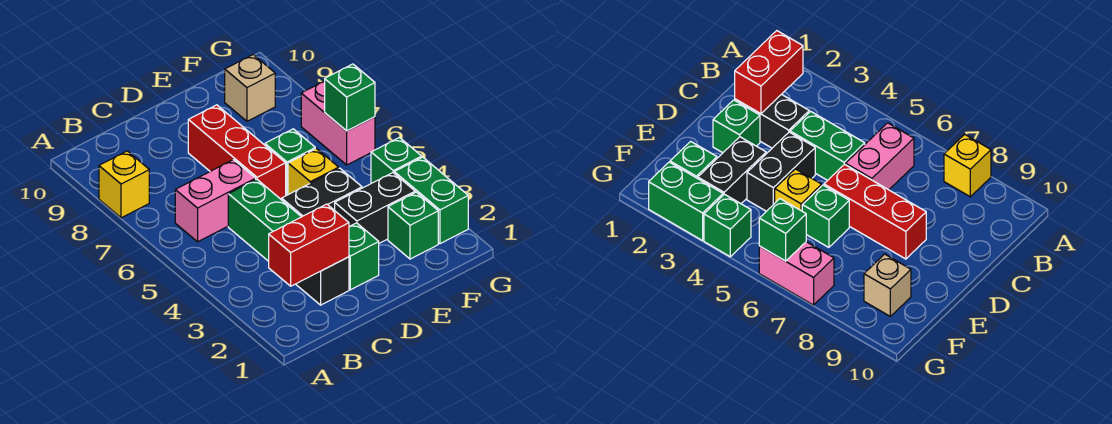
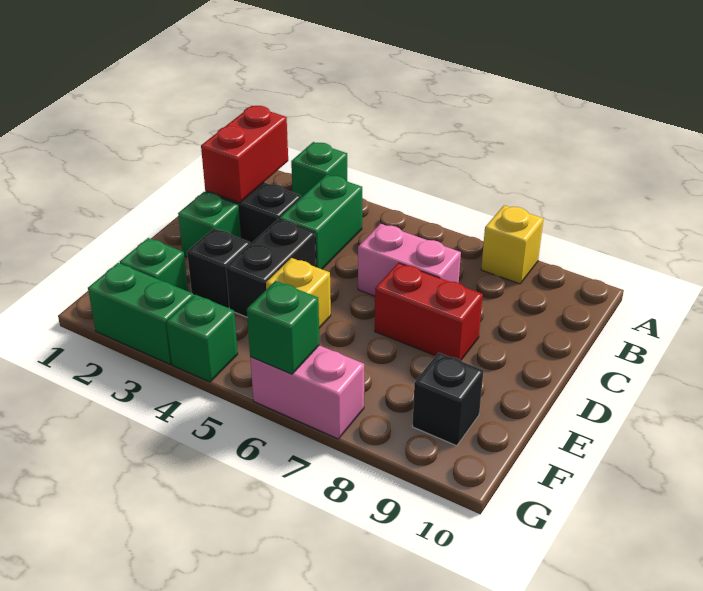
pink brick B6:C6 level 1 -> pink brick C6:C7 level 1
green brick C4:C5 level 1 -> green brick B4:C4 level 1
red brick D6:D8 level 1 -> red brick D7:D8 level 1
black brick E3:F3 level 1 -> black brick E3 level 1
green brick E6 level 1 -> green brick A3 level 1
tan brick F9 level 1 -> black brick F9 level 1

